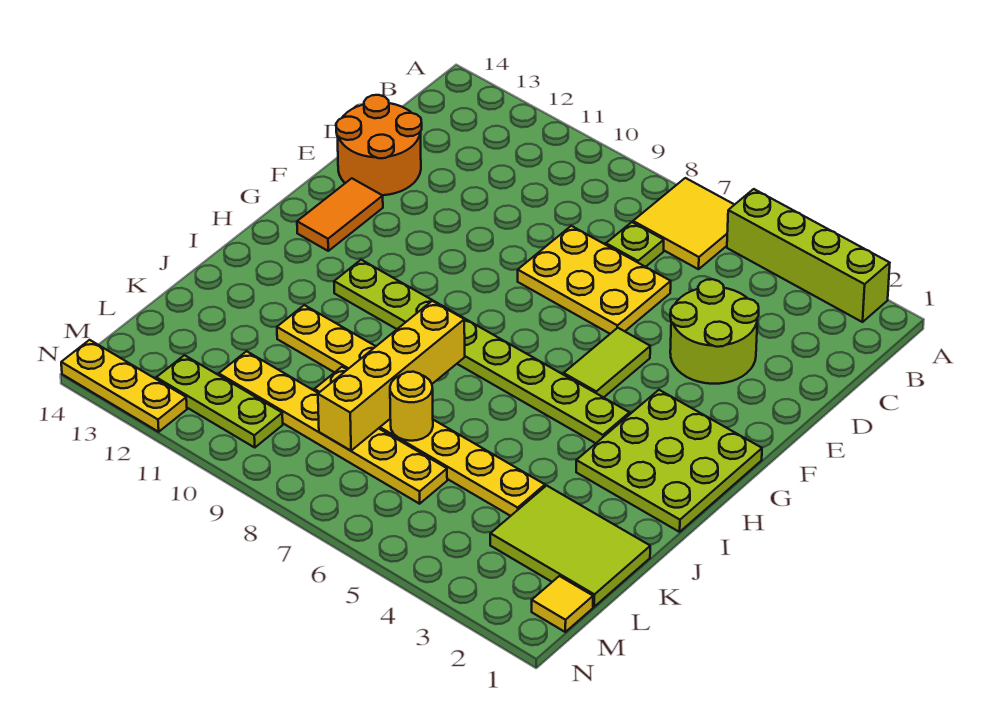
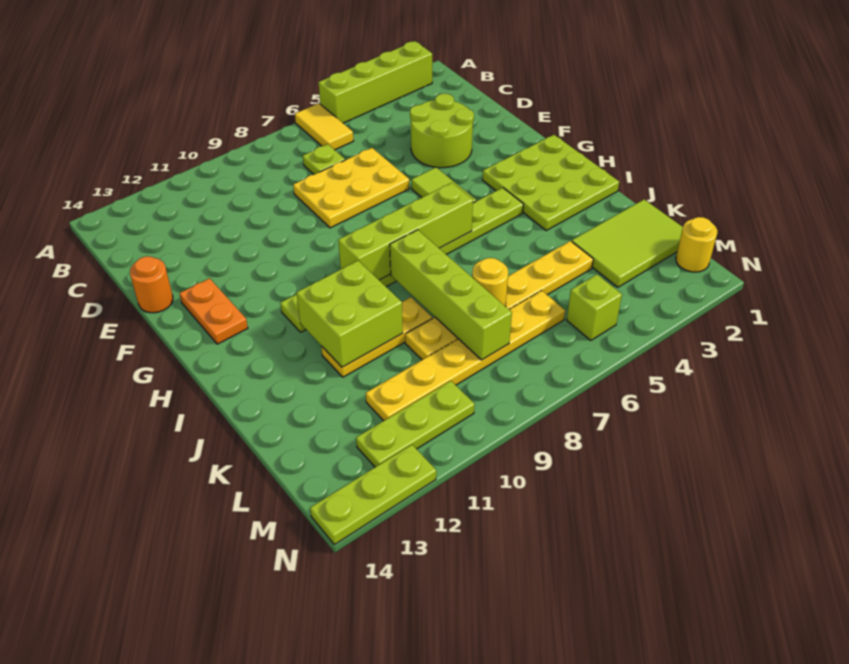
yellow tile A6:B7 level 1 -> yellow tile A6:B6 level 1
orange round brick D13:E14 level 1 -> orange round brick E14 level 1
orange tile F13:G13 level 1 -> orange plate F13:G13 level 1
none -> lime brick H6:H9 level 2
yellow brick I8:L8 level 2 -> lime brick I8:L8 level 2
none -> lime brick I10:J11 level 2
yellow tile M1 level 1 -> yellow round brick M1 level 1
none -> lime brick M5 level 1
yellow plate N12:N14 level 1 -> lime plate N12:N14 level 1

